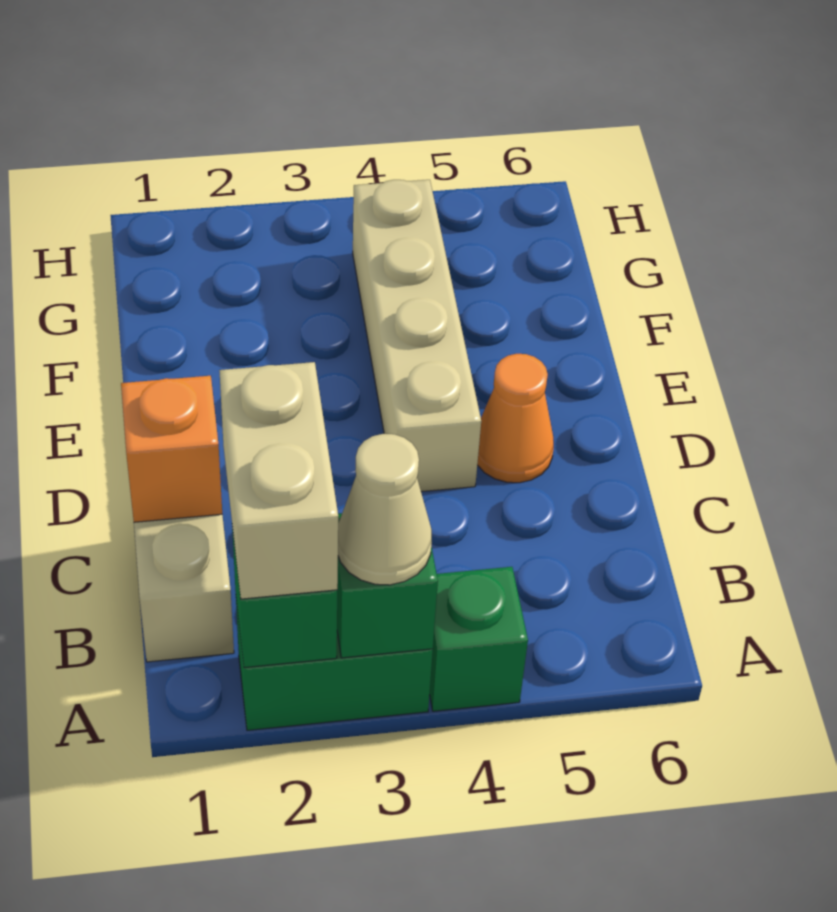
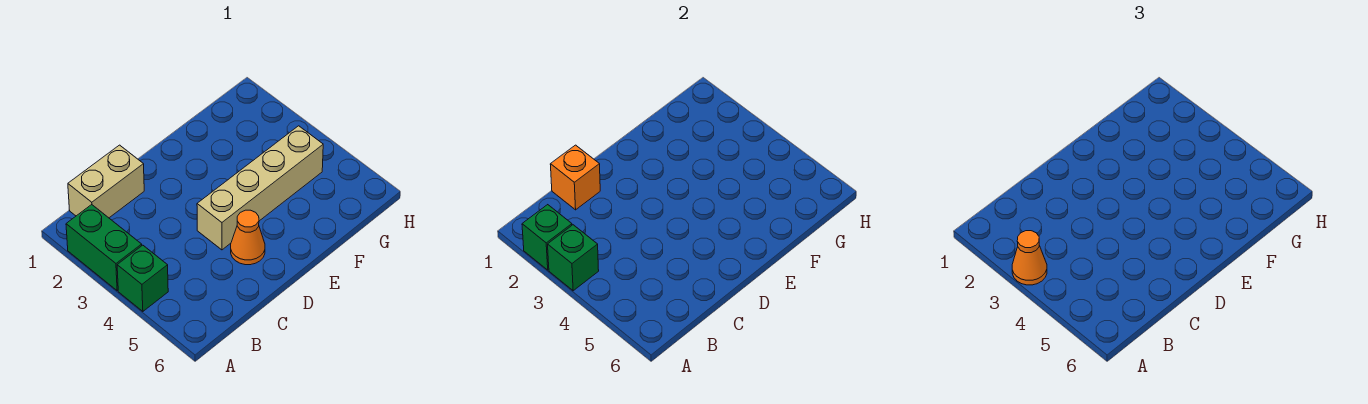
tan brick A2:B2 level 3 -> none
tan cone A3 level 3 -> orange cone A3 level 3

